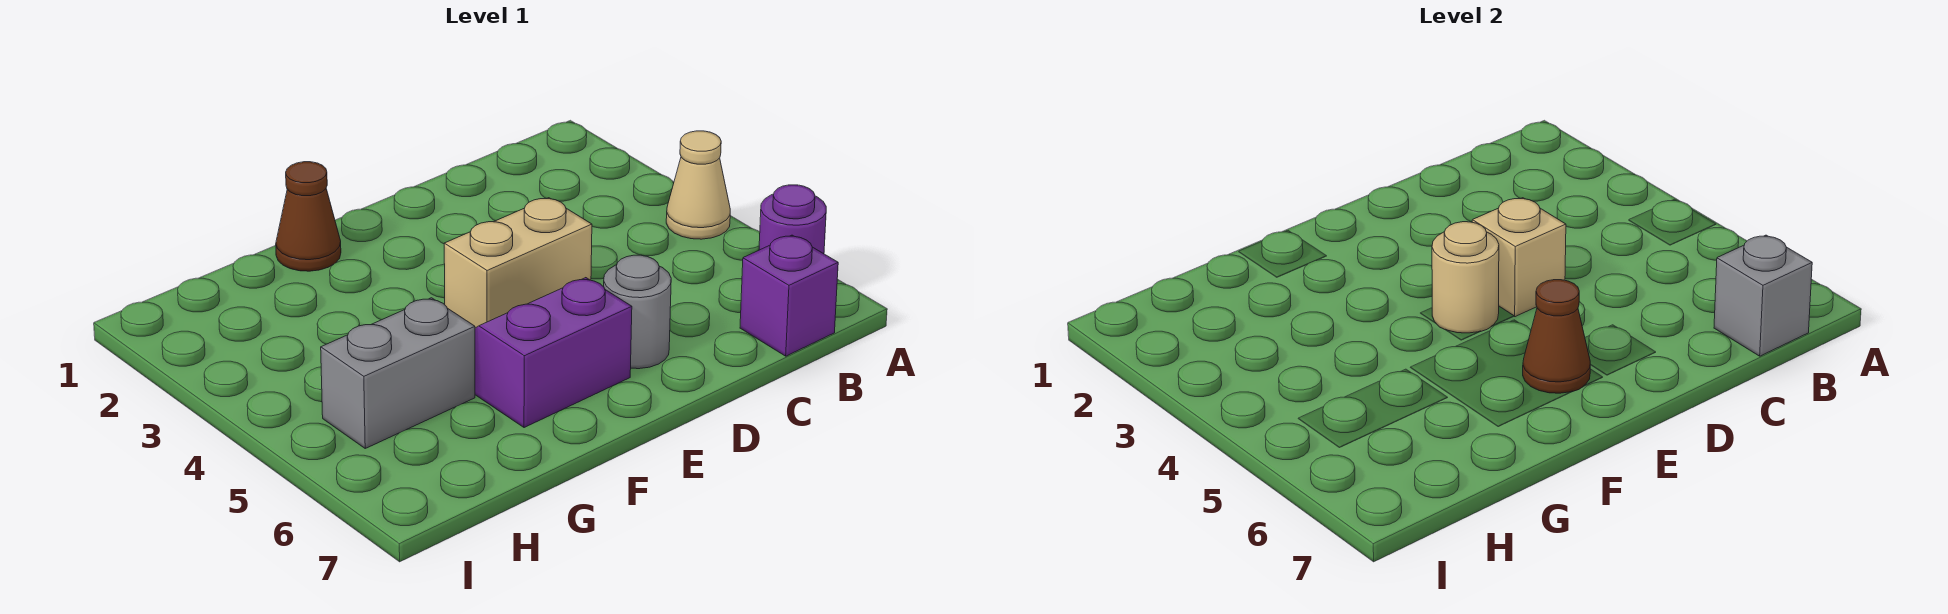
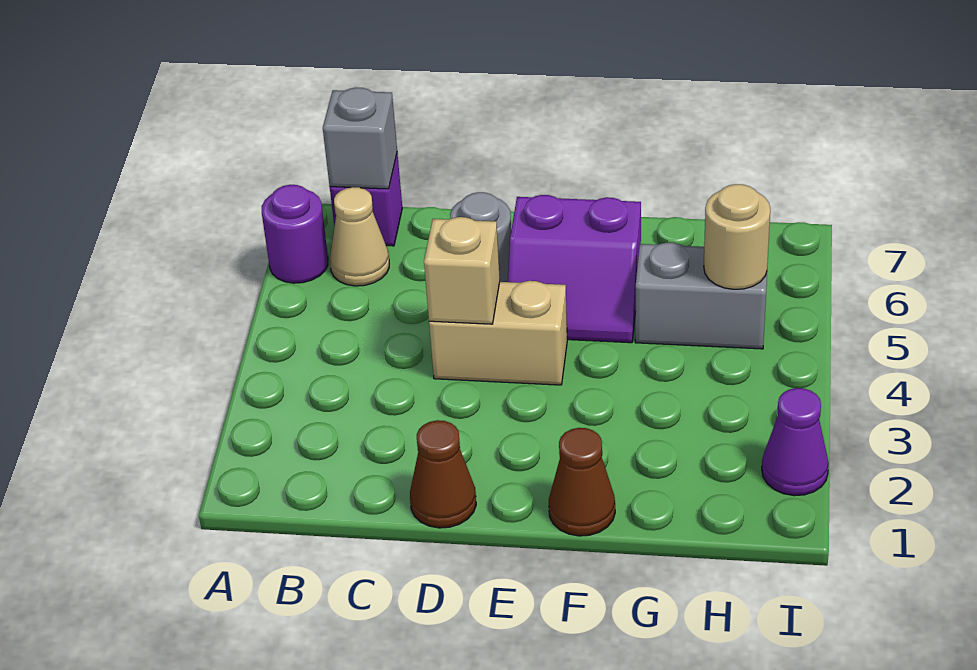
tan cone A4 level 1 -> tan cone B6 level 1
tan round brick E4 level 2 -> tan round brick H5 level 2
brown cone E6 level 2 -> brown cone D1 level 1
none -> purple cone I2 level 1

